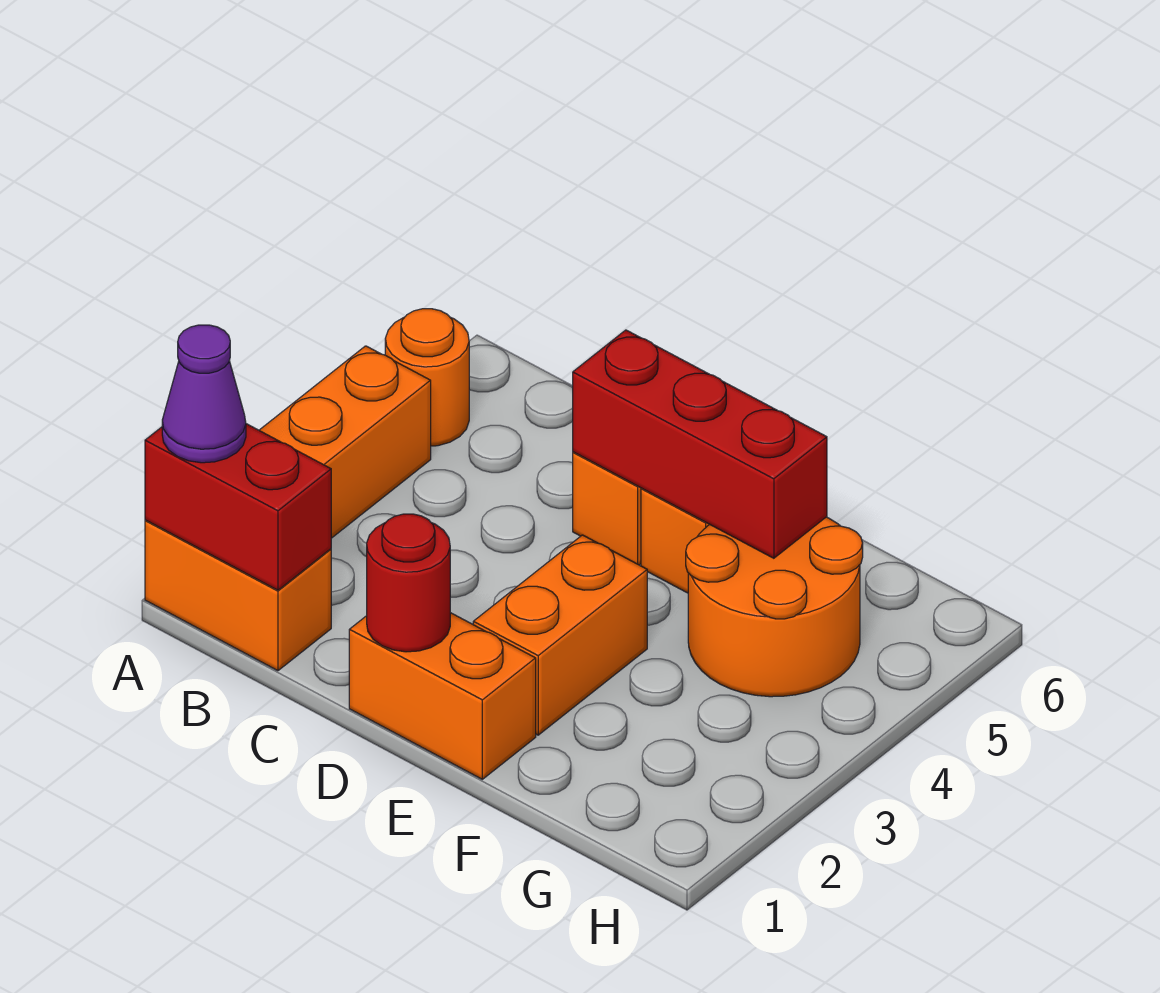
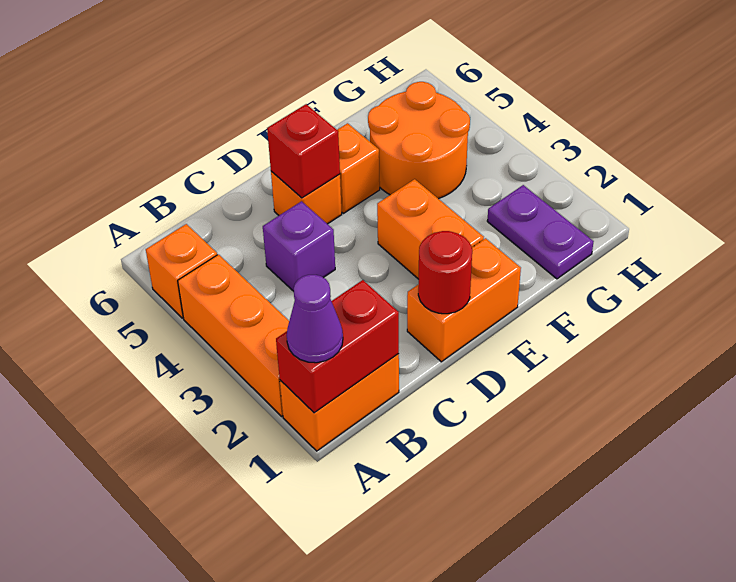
orange round brick A5 level 1 -> orange brick A5 level 1
none -> purple brick C4 level 1
red brick D5:F5 level 2 -> red brick D5 level 2
none -> purple plate G1:G2 level 1

